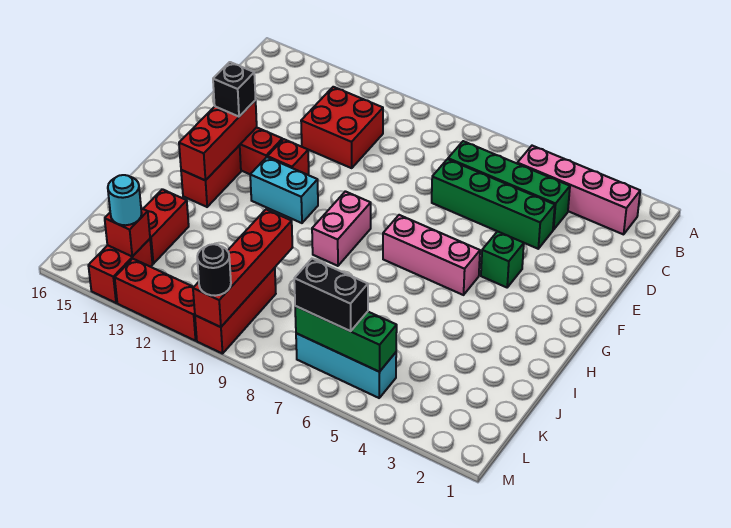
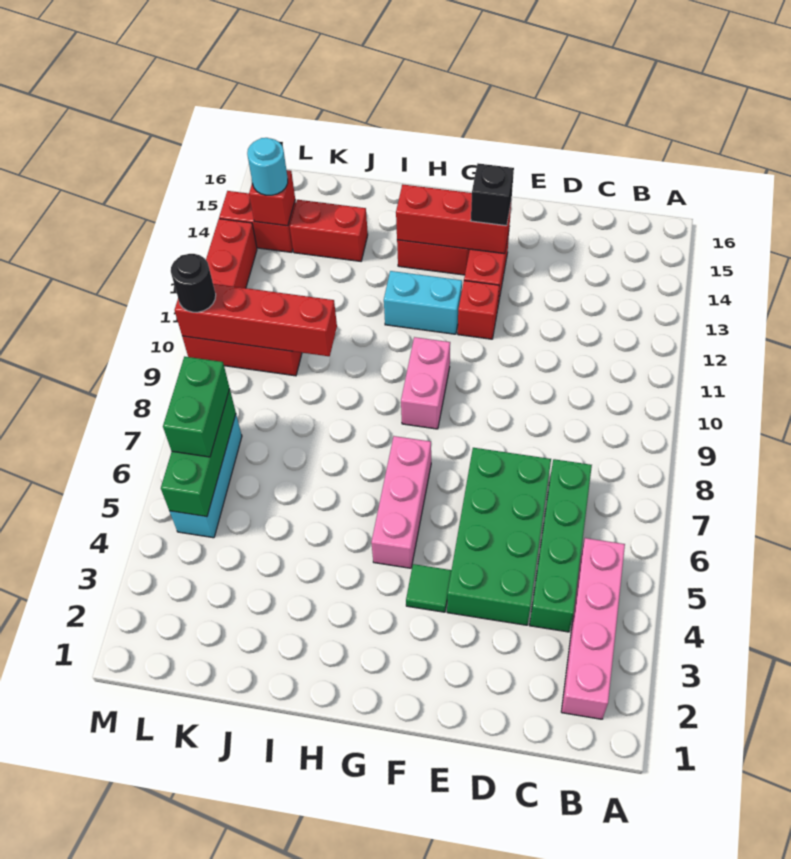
red brick C11:D12 level 1 -> none
green brick D4:D7 level 1 -> green brick D4:E7 level 1
green brick F4 level 1 -> green tile F4 level 1
pink brick G9:H9 level 1 -> pink brick G9:G10 level 1
cyan brick G11:G12 level 1 -> cyan brick G12:H12 level 1
black brick L6:L7 level 3 -> green brick L6:L7 level 3

